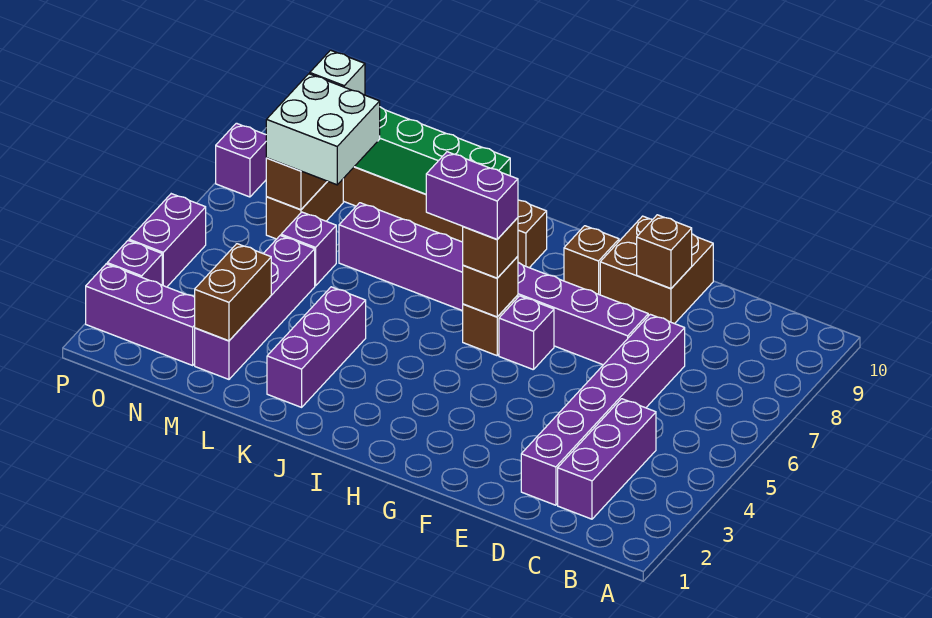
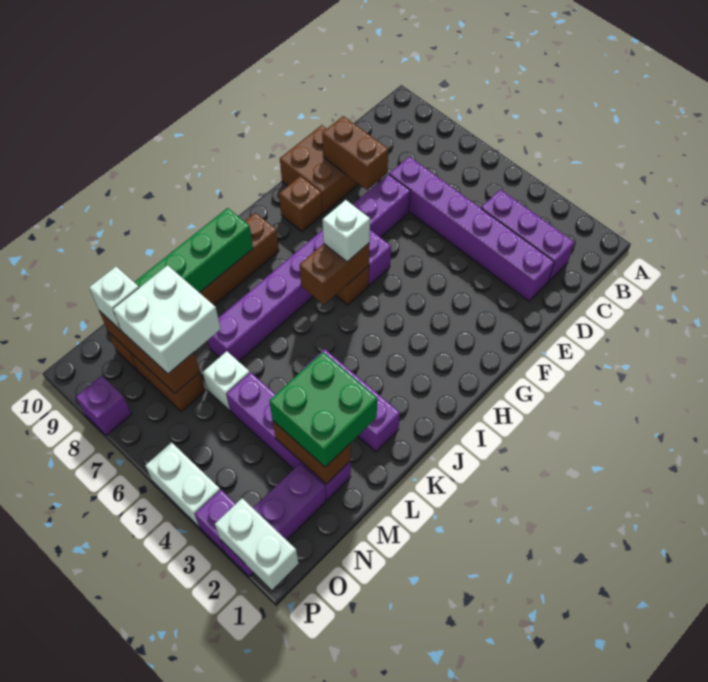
brown brick E9 level 2 -> brown brick E8:E9 level 2
brown brick H6 level 2 -> brown brick H6:I6 level 2
brown brick H6 level 3 -> white brick H6 level 3
purple brick H6:I6 level 4 -> none
none -> green brick L2:M3 level 3
purple brick M6 level 1 -> white brick M6 level 1
none -> white brick P1:P2 level 2
purple brick P4:P5 level 1 -> white brick P4:P5 level 1

